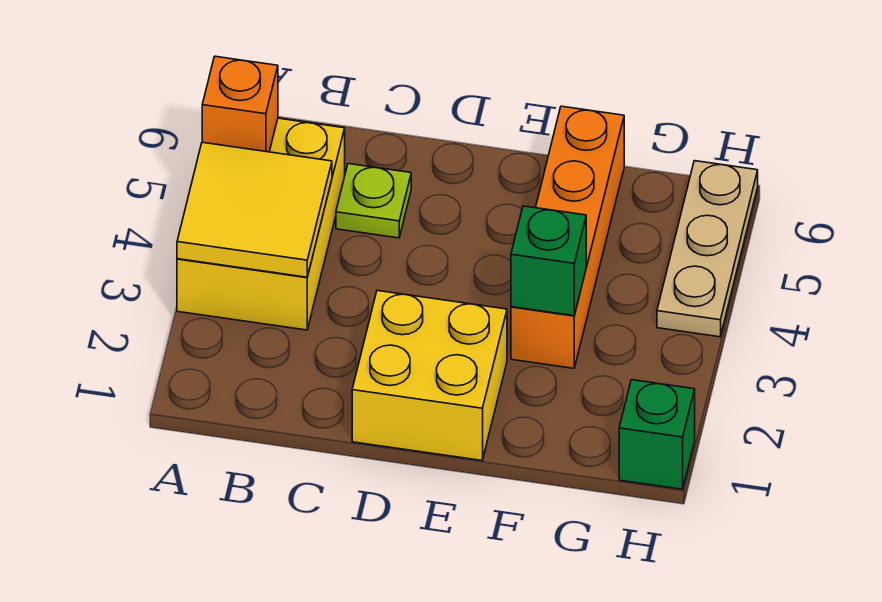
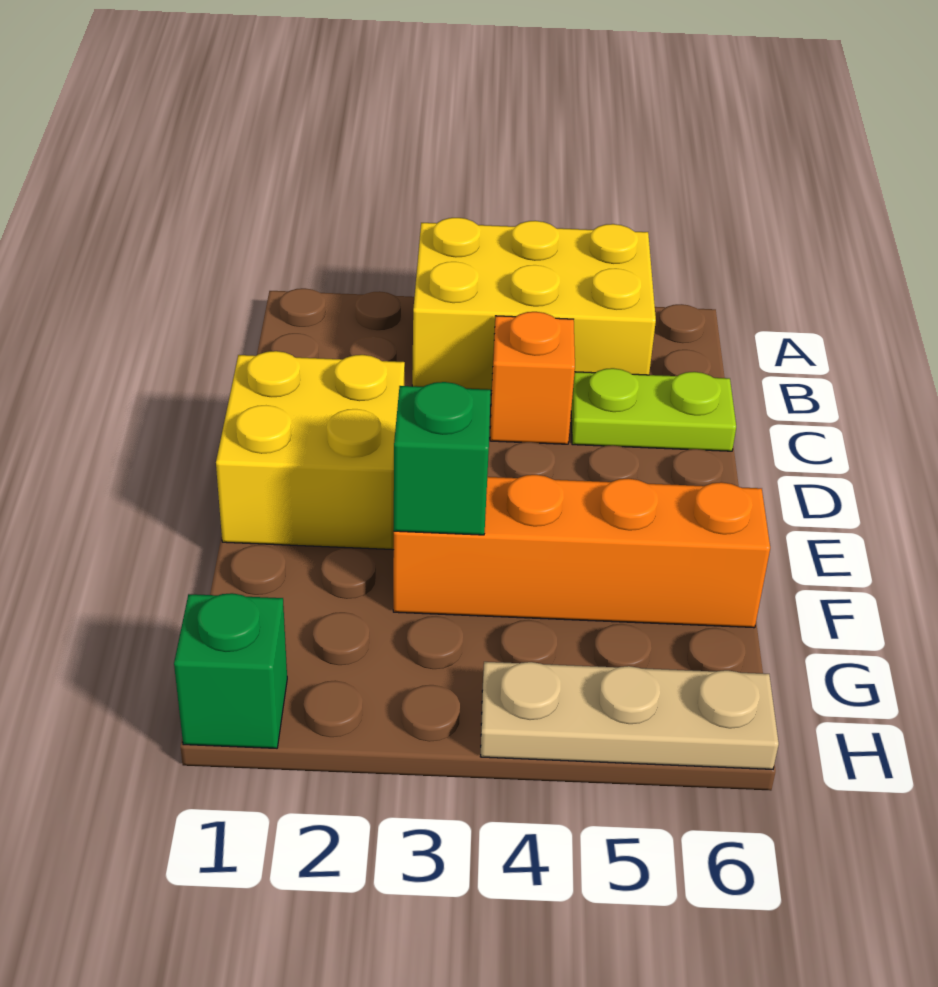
yellow tile A3:B4 level 2 -> none
orange brick A5 level 2 -> orange brick C4 level 1
lime plate C5 level 1 -> lime plate C5:C6 level 1

